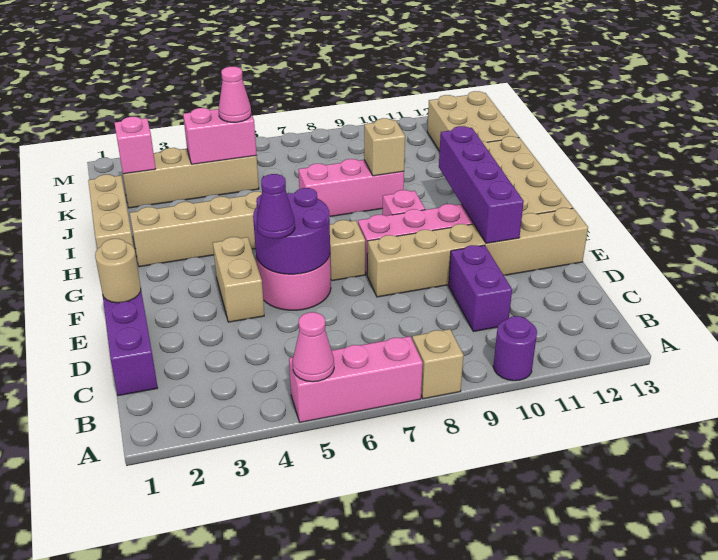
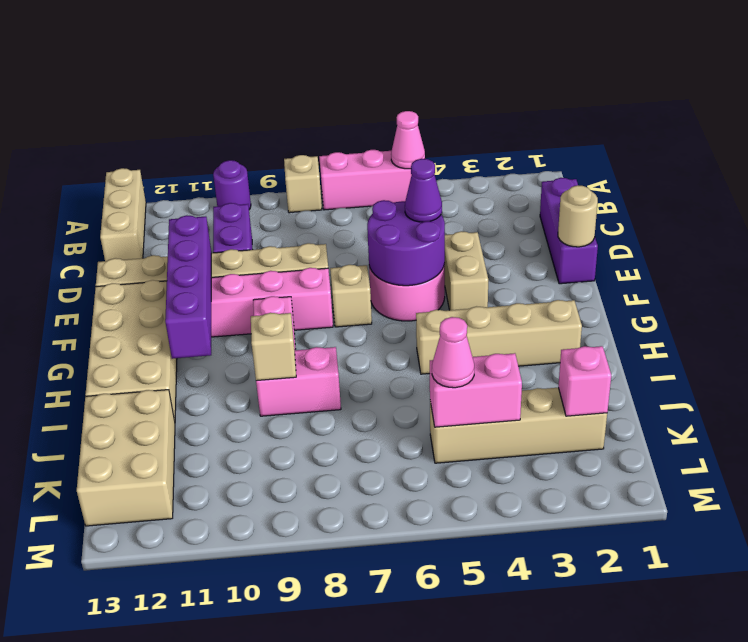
tan brick H1:J1 level 1 -> tan brick A13:C13 level 1
pink brick I7:I9 level 1 -> pink brick I8:I9 level 1

